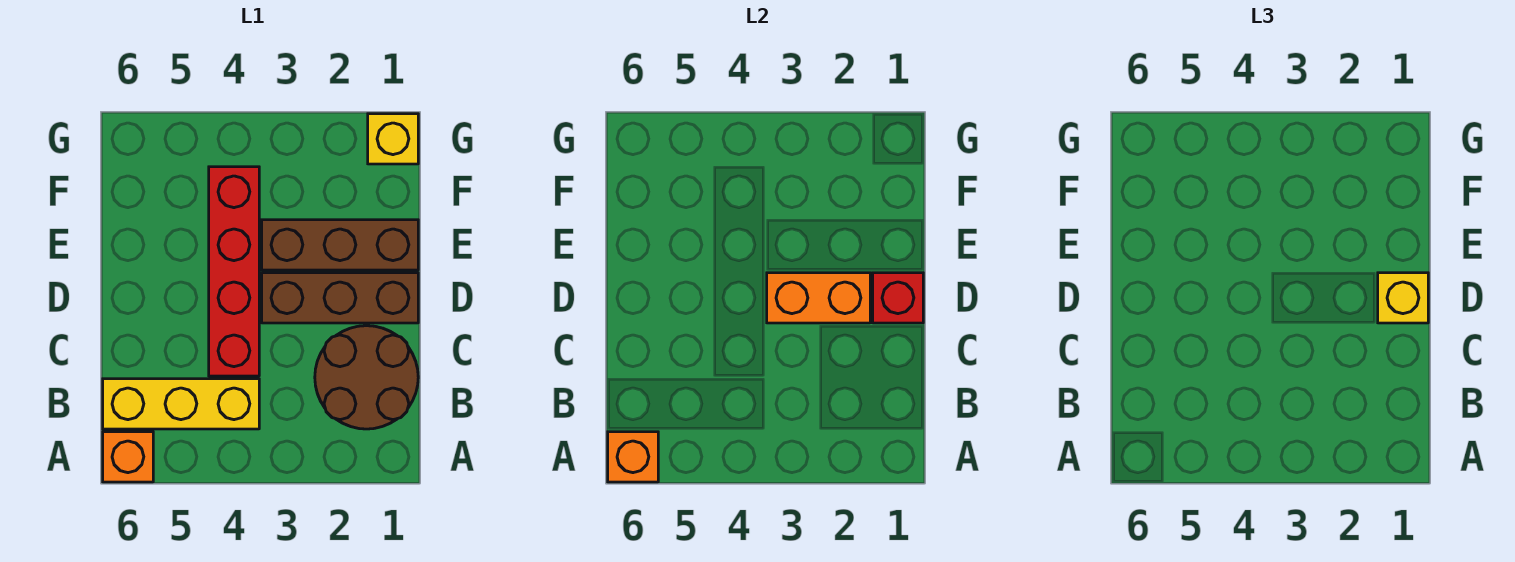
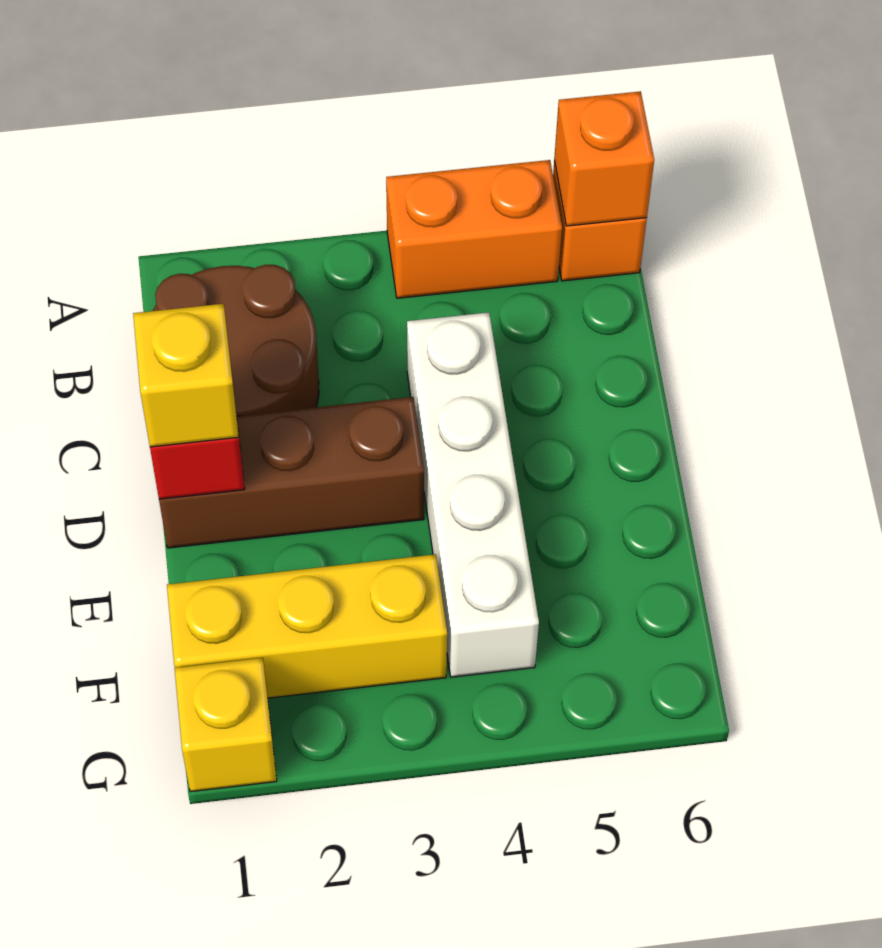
yellow brick B4:B6 level 1 -> yellow brick F1:F3 level 1
red brick C4:F4 level 1 -> white brick C4:F4 level 1
orange brick D2:D3 level 2 -> orange brick A4:A5 level 1
brown brick E1:E3 level 1 -> none

